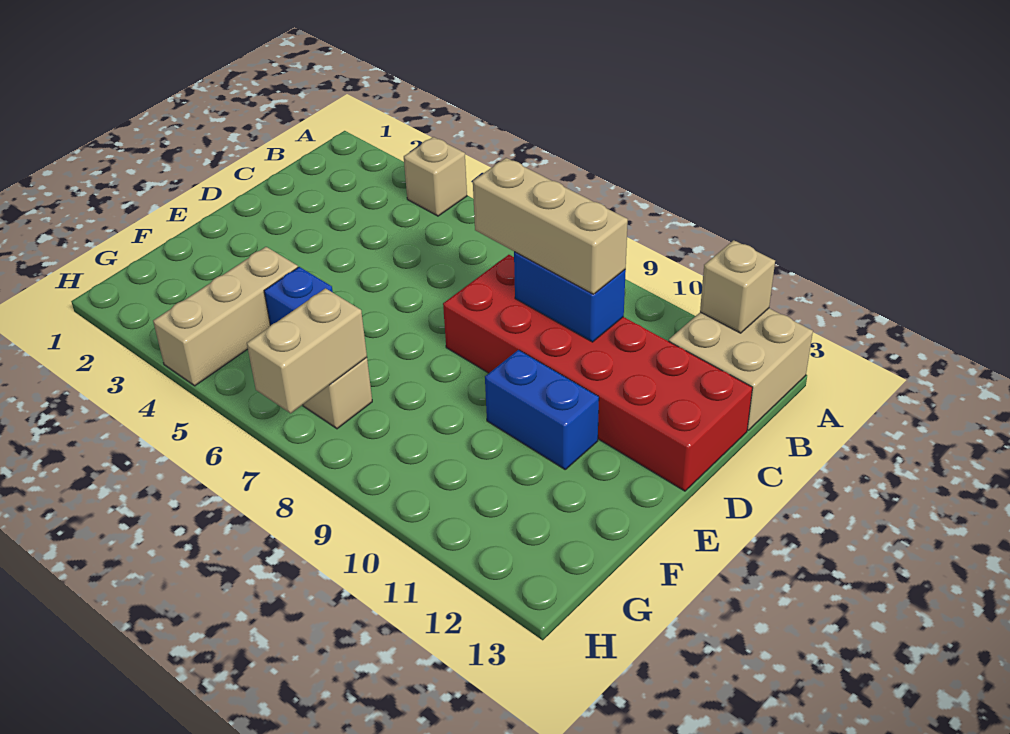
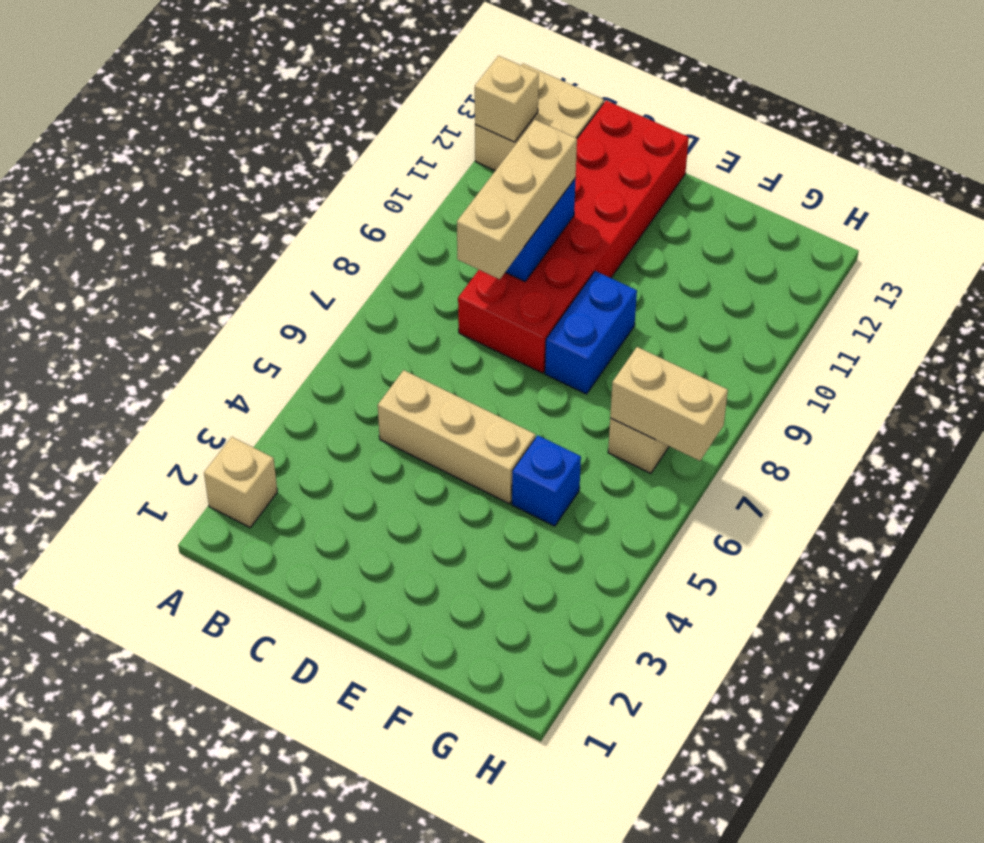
tan brick A4 level 1 -> tan brick A2 level 1
blue brick E10:E11 level 1 -> blue brick E8:E9 level 1
tan brick F4:H4 level 1 -> tan brick C5:E5 level 1

